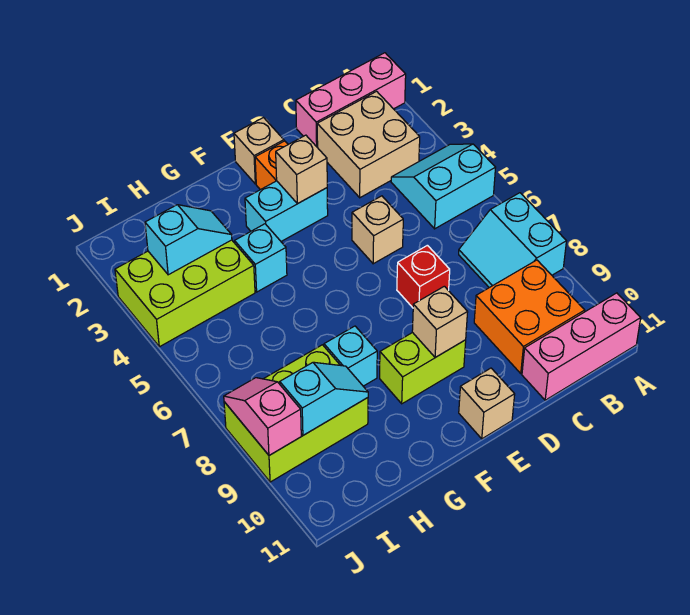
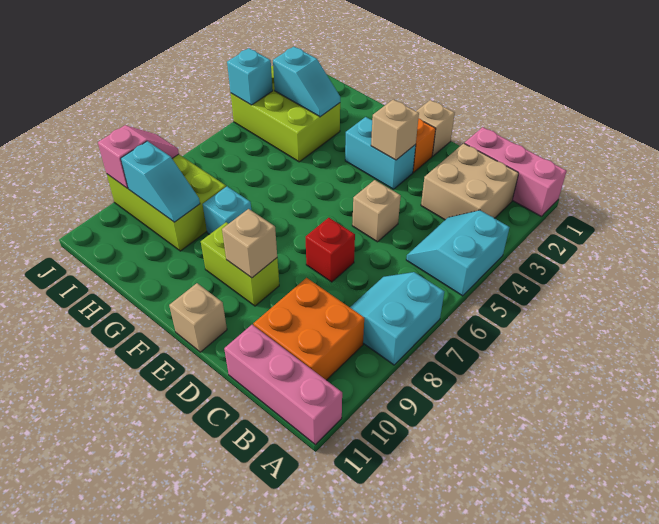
cyan slope A4:B5 level 1 top 5 -> cyan slope A4:B5 level 1 top A
cyan brick G4 level 1 -> cyan brick J4 level 2

